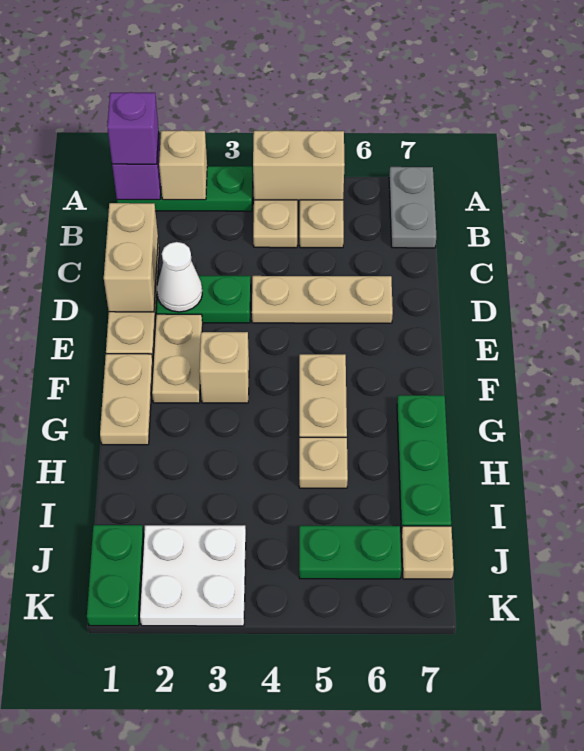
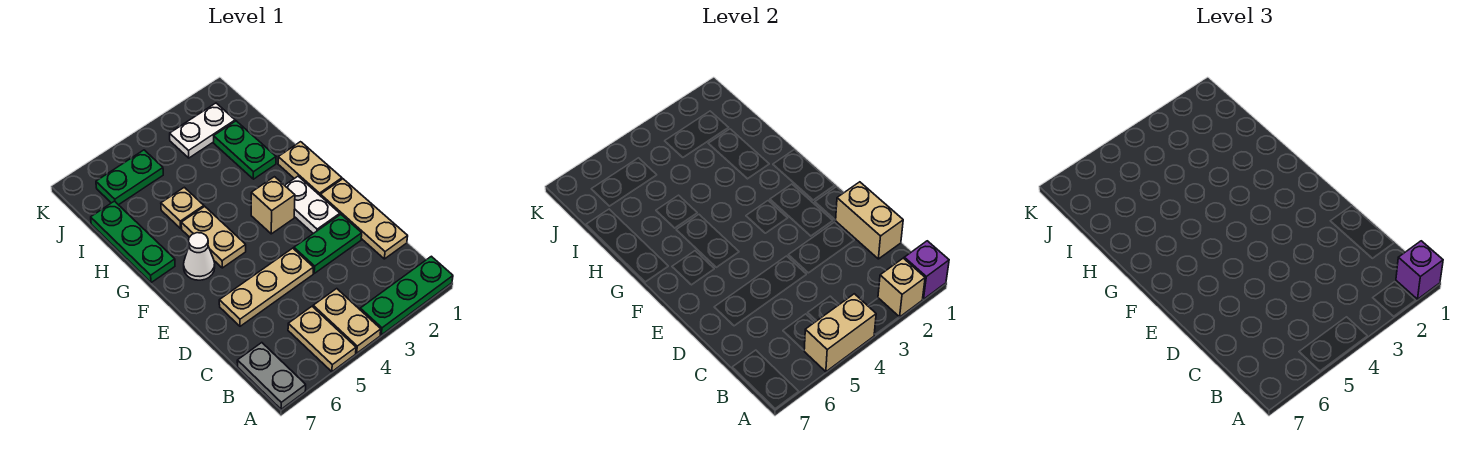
white cone D2 level 2 -> white cone F6 level 1
tan plate E2:F2 level 1 -> white plate E2:F2 level 1
green plate J1:K1 level 1 -> green plate H2:I2 level 1
white plate J2:K3 level 1 -> white plate J2:J3 level 1
tan plate J7 level 1 -> none

